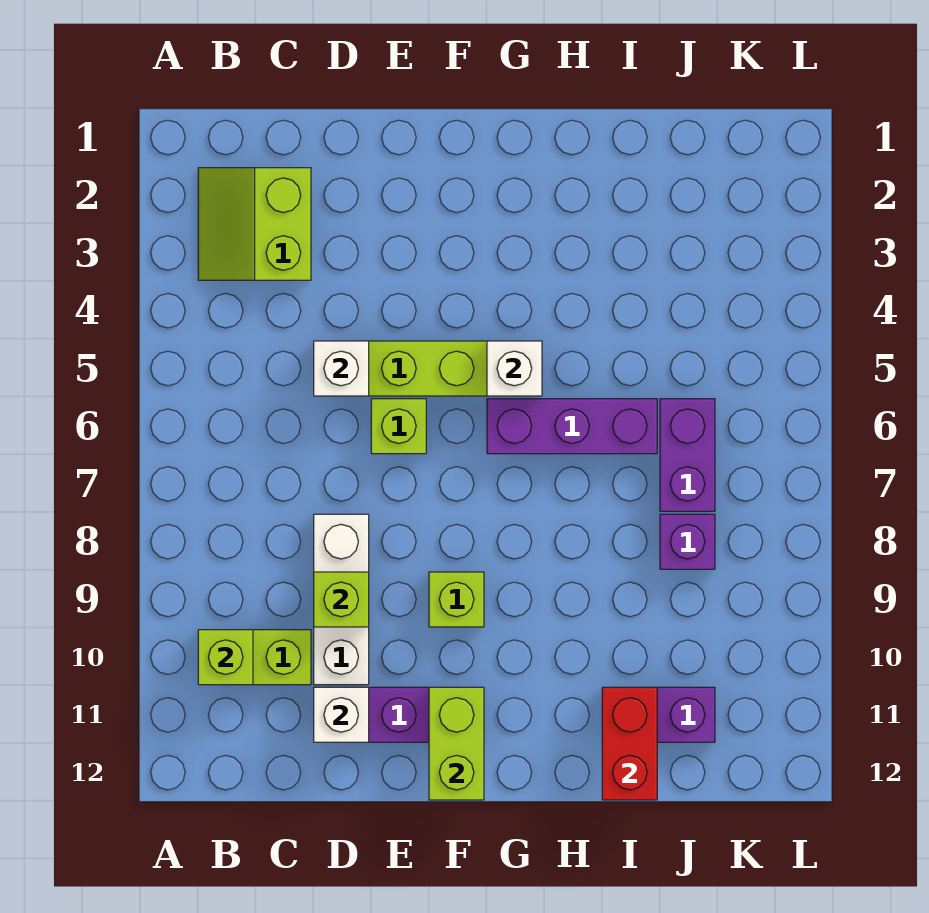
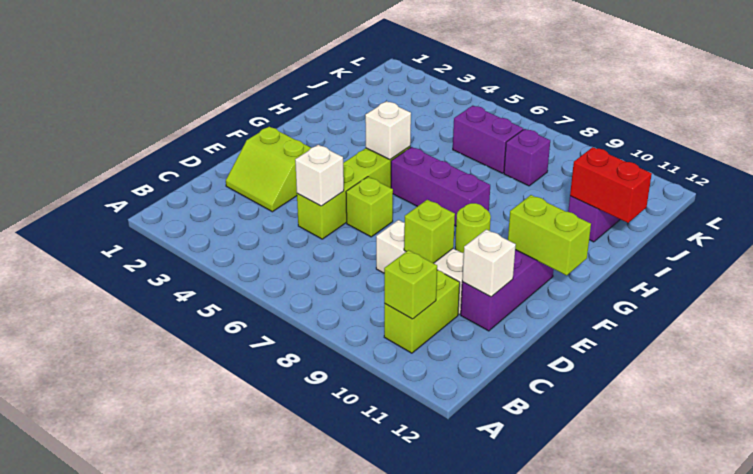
lime slope B2:C3 level 1 top C -> lime slope D2:E3 level 1 top E
lime brick F9 level 1 -> lime round brick F9 level 1
purple brick G6:I6 level 1 -> purple brick G6:G8 level 1

